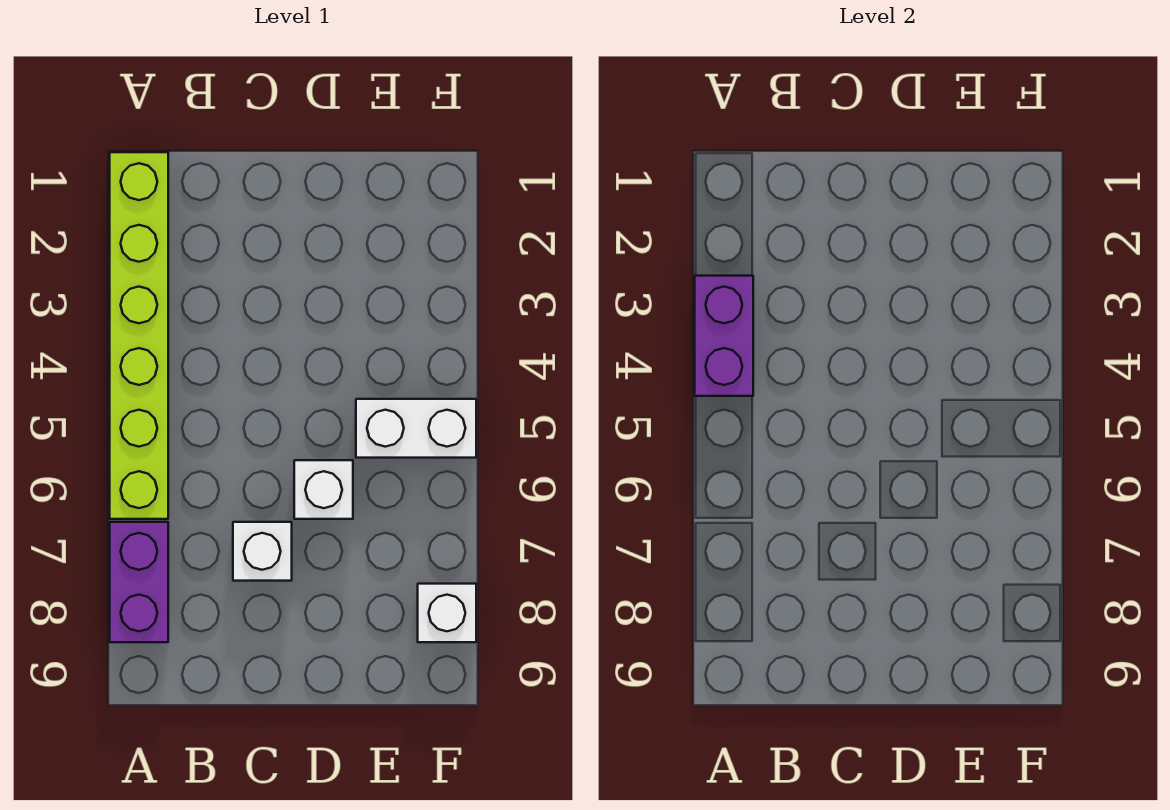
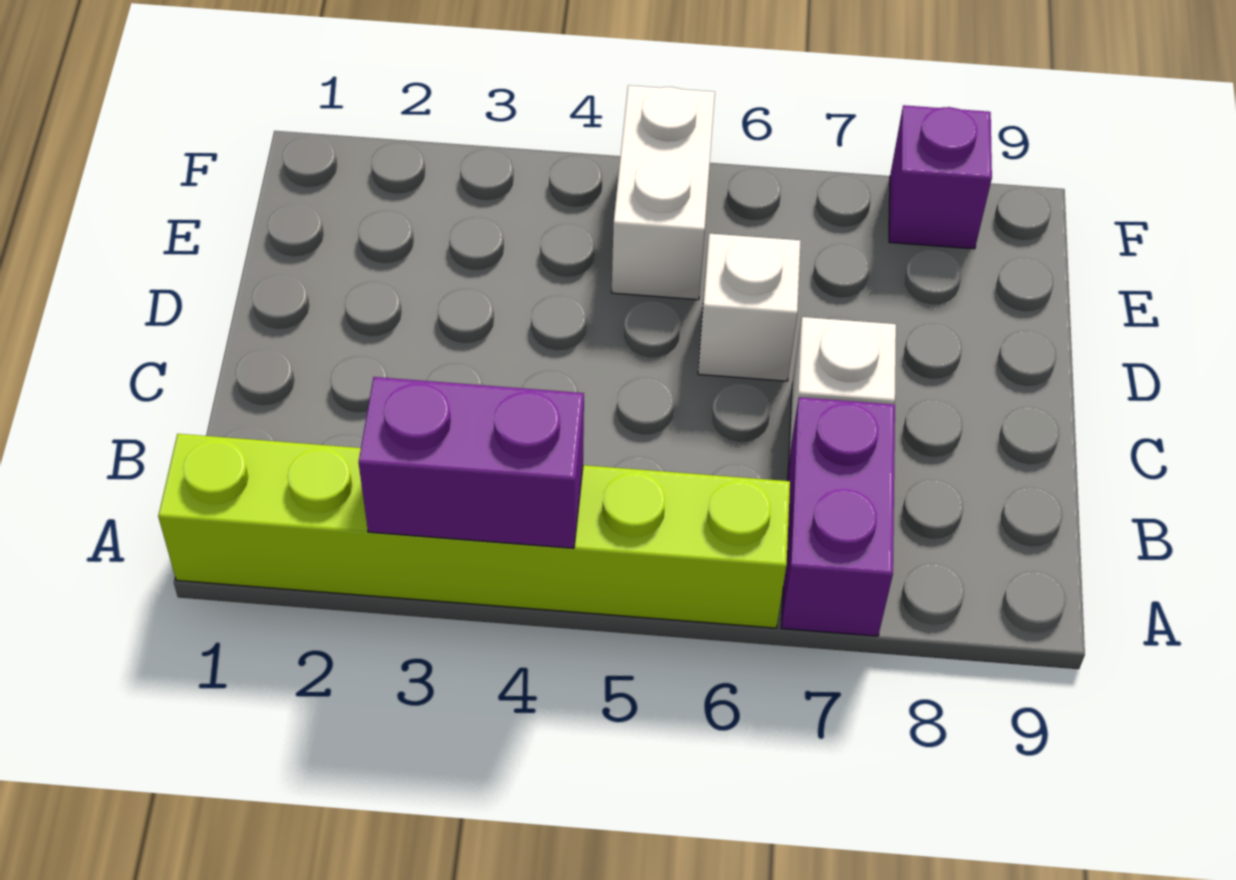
purple brick A7:A8 level 1 -> purple brick A7:B7 level 1
white brick F8 level 1 -> purple brick F8 level 1

